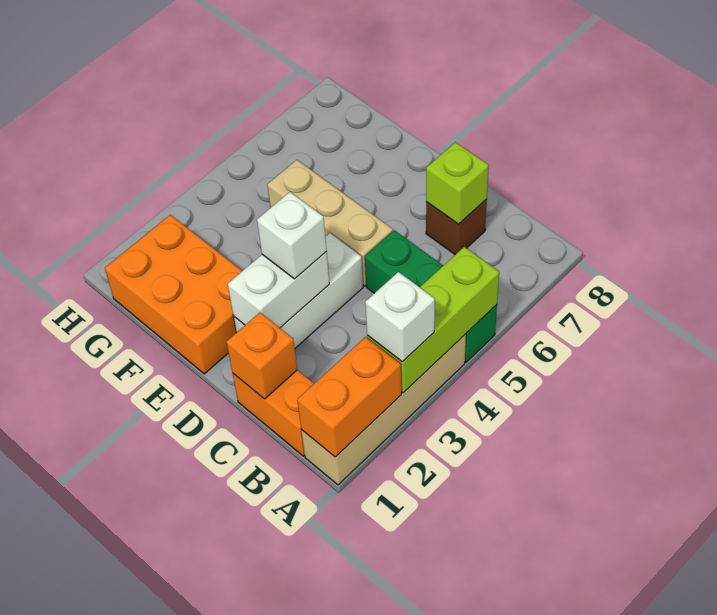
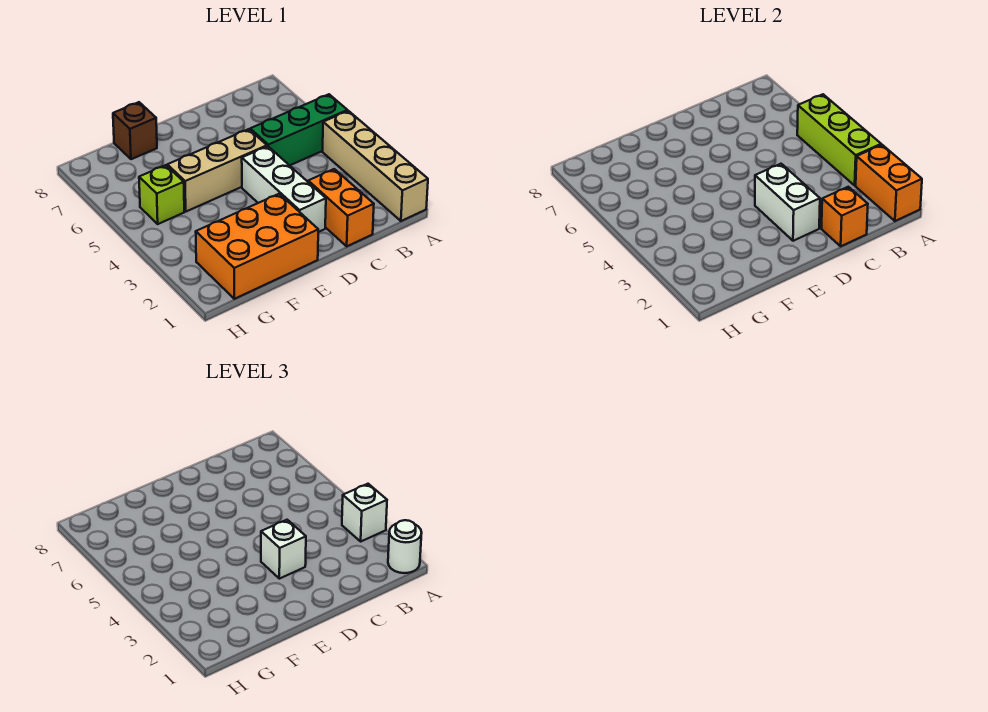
none -> white round brick A1 level 3
orange brick B1:C1 level 1 -> orange brick C1:C2 level 1
brown brick C7 level 1 -> brown brick F8 level 1
lime brick C7 level 2 -> lime brick G5 level 1

